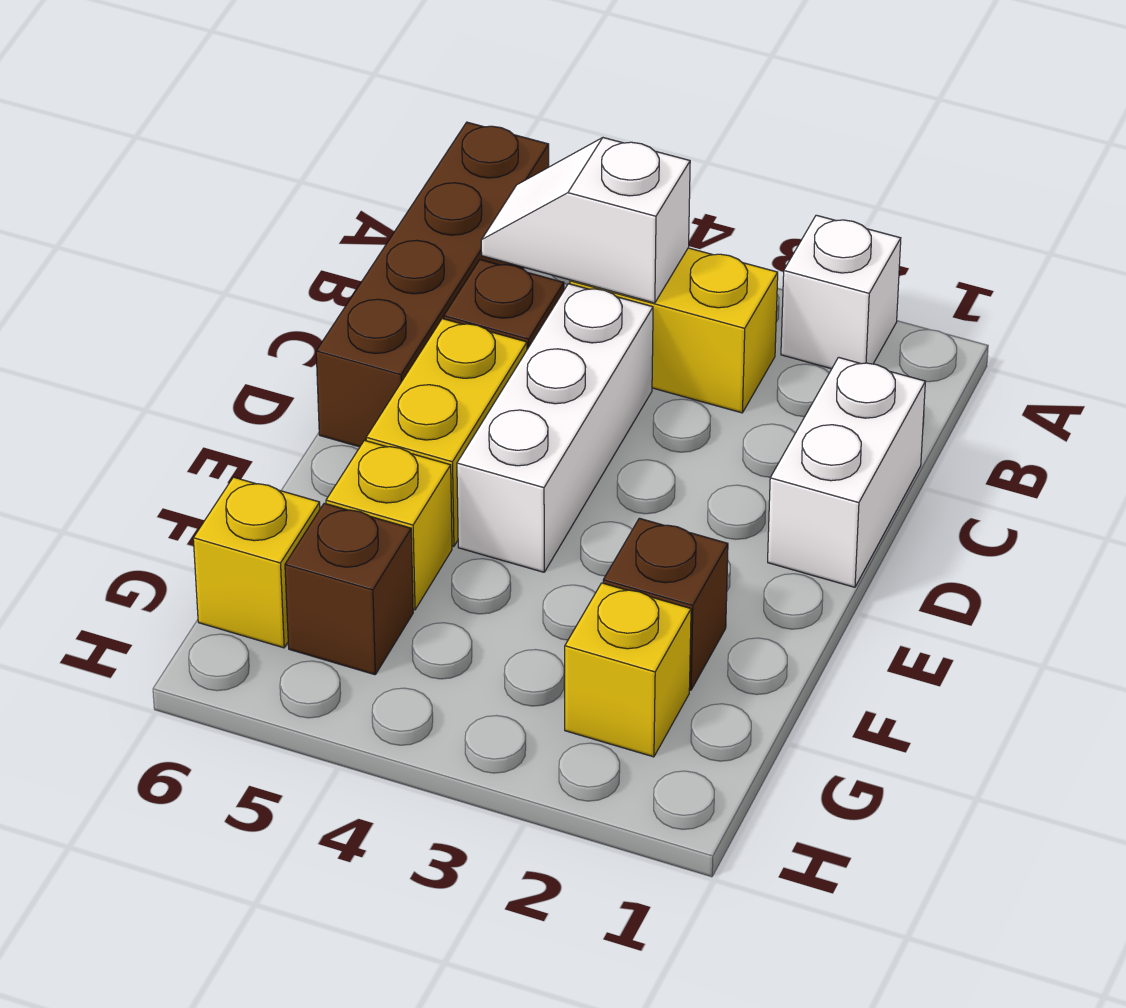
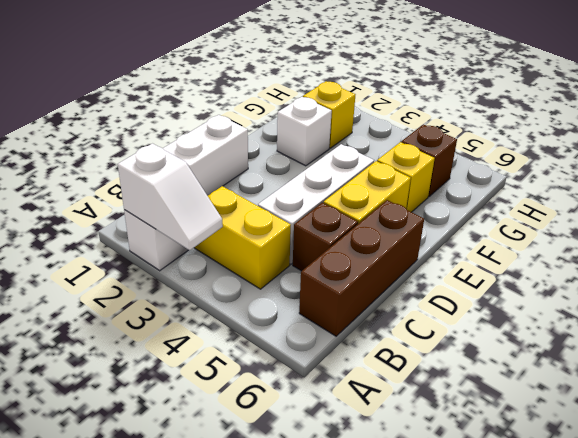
brown brick A6:D6 level 1 -> brown brick B6:D6 level 1
white slope B4:B5 level 2 top 4 -> white slope A2:A3 level 2 top 2
brown brick F2 level 1 -> white brick F2 level 1
yellow brick G6 level 1 -> none

